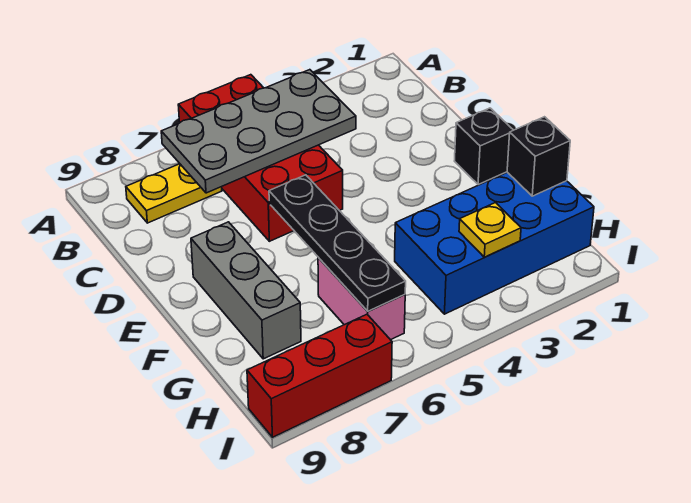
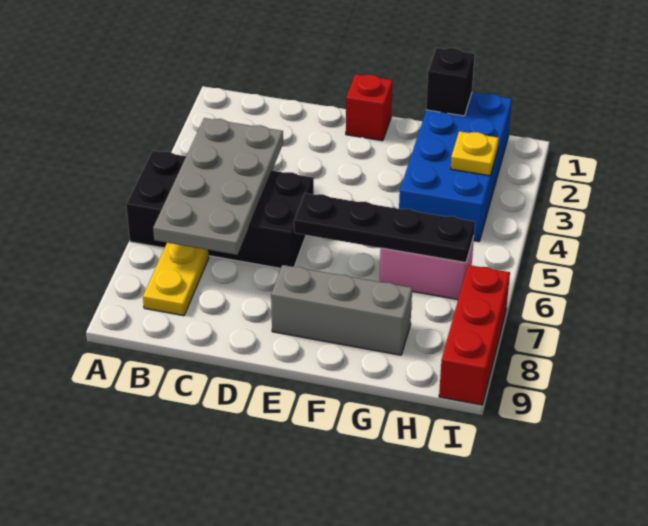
red brick A5:D6 level 1 -> black brick A5:D6 level 1
black brick E1 level 1 -> red brick E1 level 1

